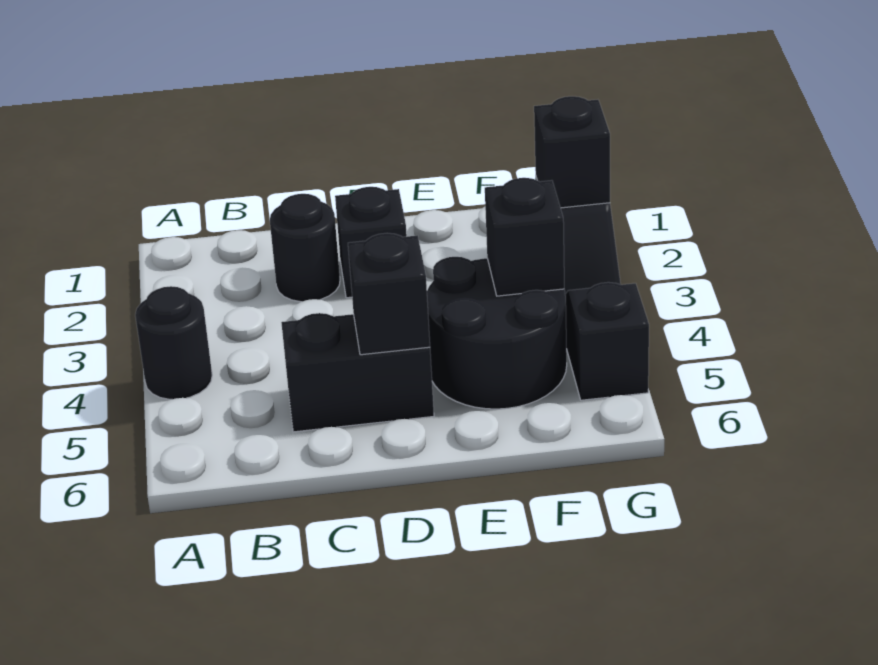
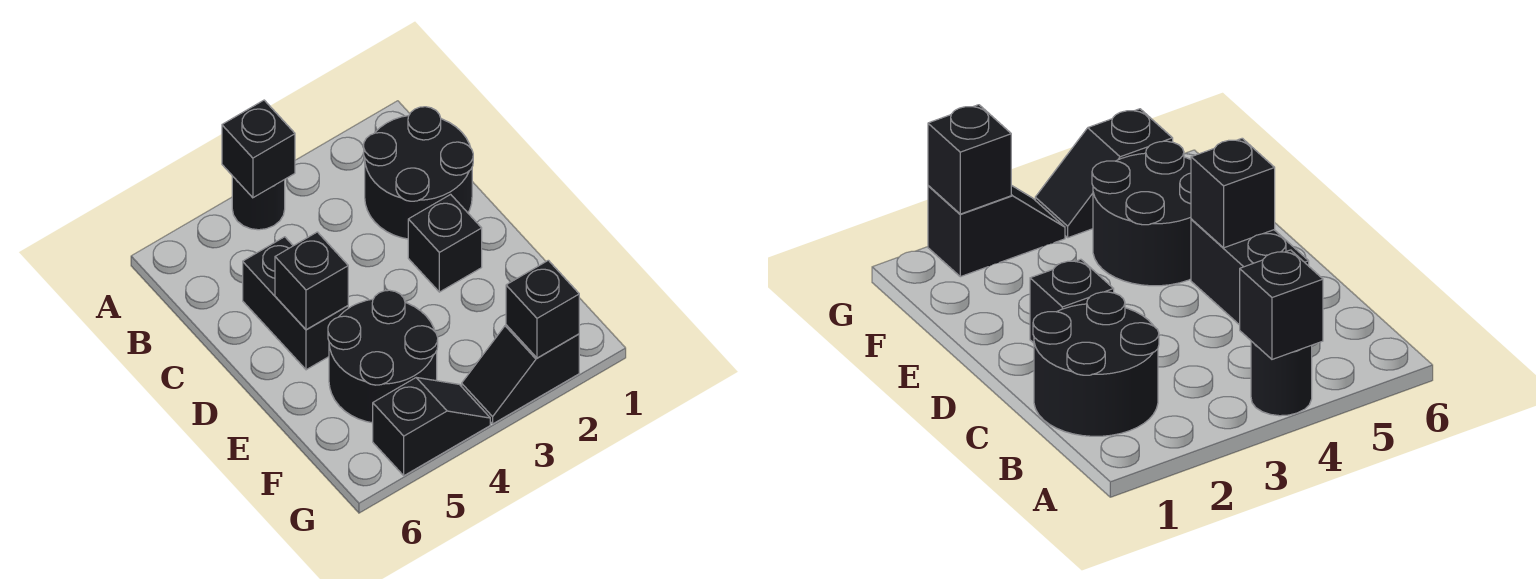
black round brick C2 level 1 -> black round brick B1:C2 level 1
black brick F4 level 2 -> black brick A4 level 2

